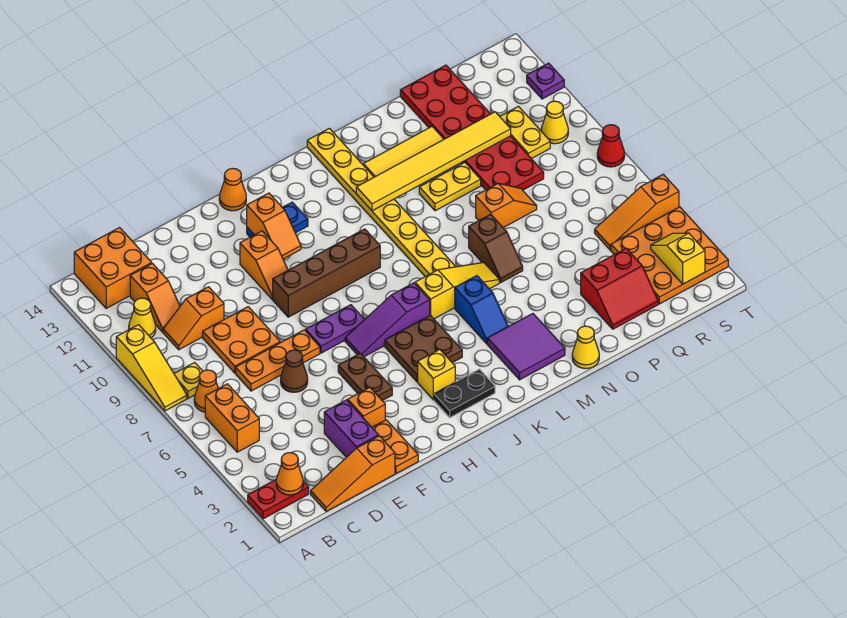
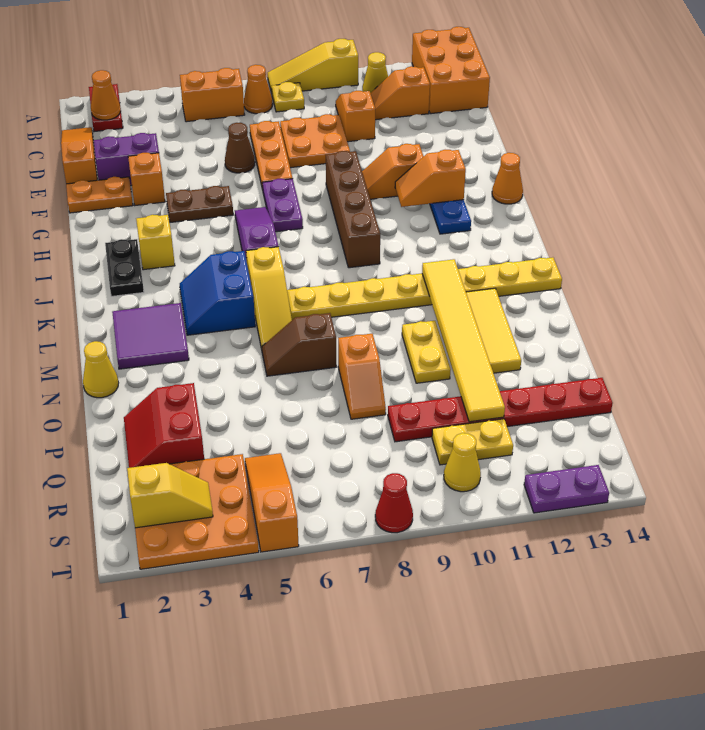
orange brick B13:C14 level 1 -> orange brick A13:C14 level 1
brown plate I4:J5 level 1 -> none
blue slope L4:L5 level 1 top 5 -> blue slope K4:L5 level 1 top 5
red plate P9:Q14 level 1 -> red plate Q9:Q14 level 1
purple plate T12 level 1 -> purple plate T12:T13 level 1

